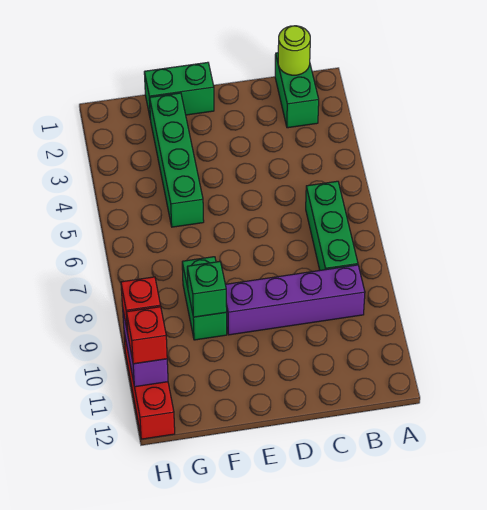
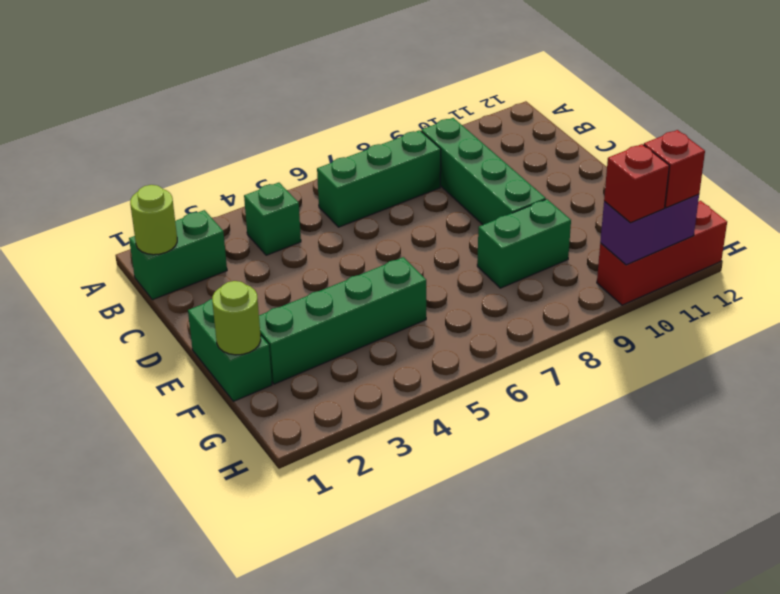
purple brick B9:E9 level 1 -> green brick B9:E9 level 1
none -> lime round brick F1 level 2
green brick F9 level 2 -> green brick B4 level 1

